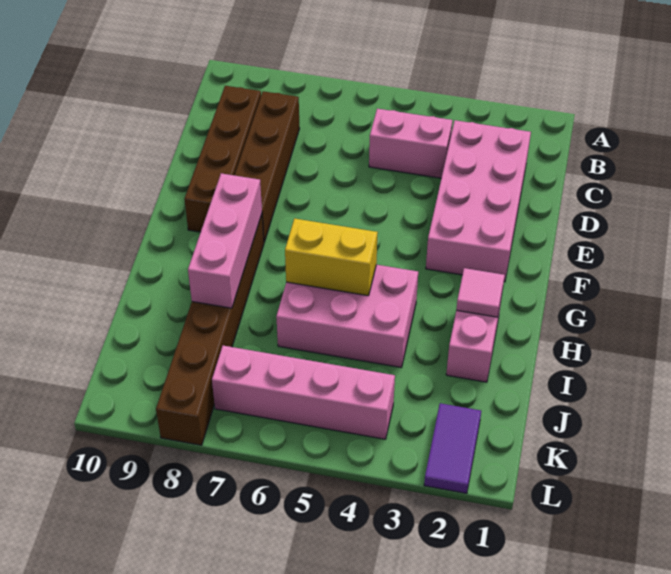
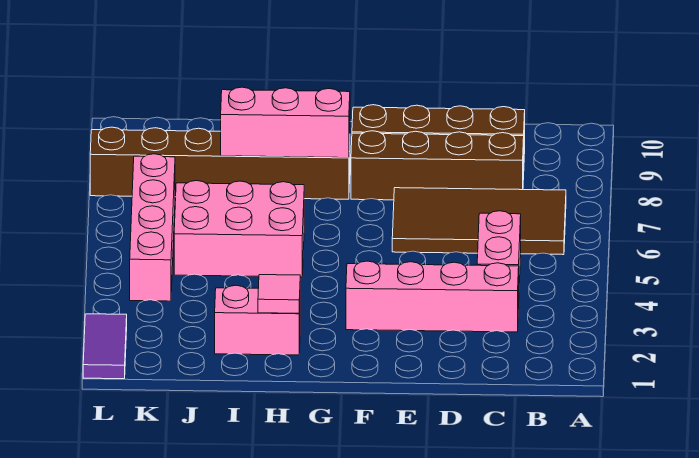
none -> brown tile B6:E7 level 1
pink brick C2:F3 level 1 -> pink brick C3:F3 level 1
pink brick H4:I6 level 1 -> pink brick H5:J6 level 1
yellow brick H5:H6 level 2 -> none
purple tile K2:L2 level 1 -> purple tile L1:L2 level 1

